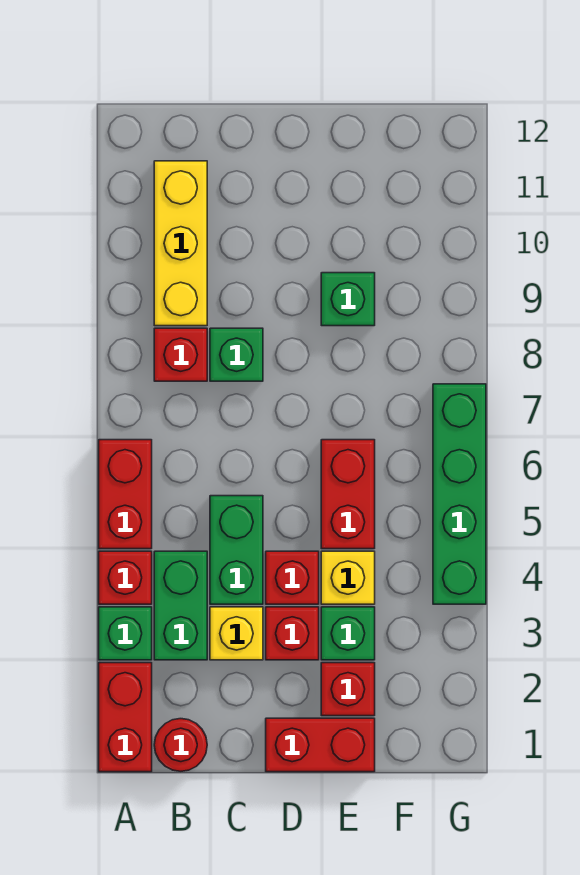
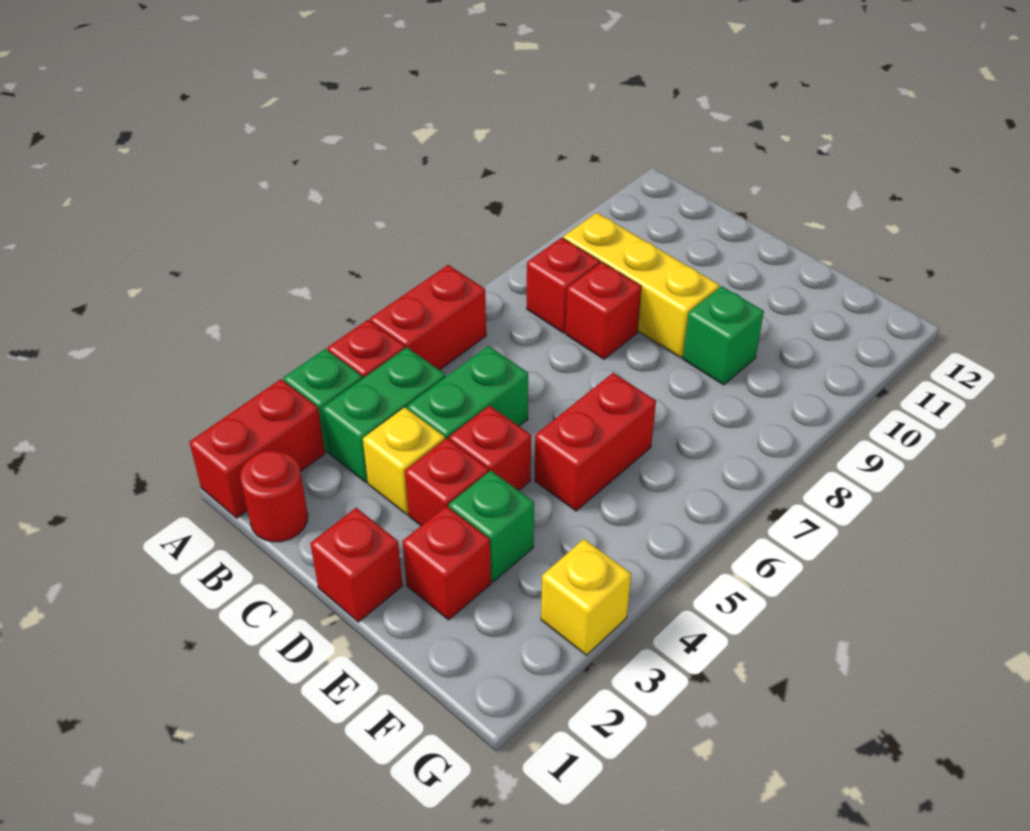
yellow brick B9:B11 level 1 -> yellow brick B9:D9 level 1
green brick C8 level 1 -> red brick C8 level 1
red brick D1:E1 level 1 -> red brick D1 level 1
yellow brick E4 level 1 -> yellow brick G3 level 1
green brick G4:G7 level 1 -> none

